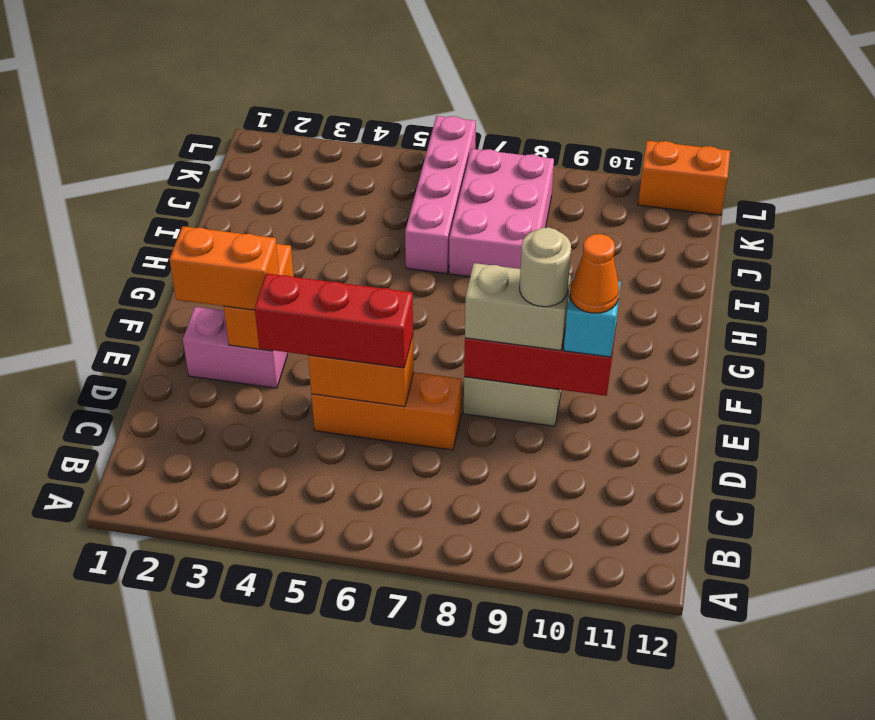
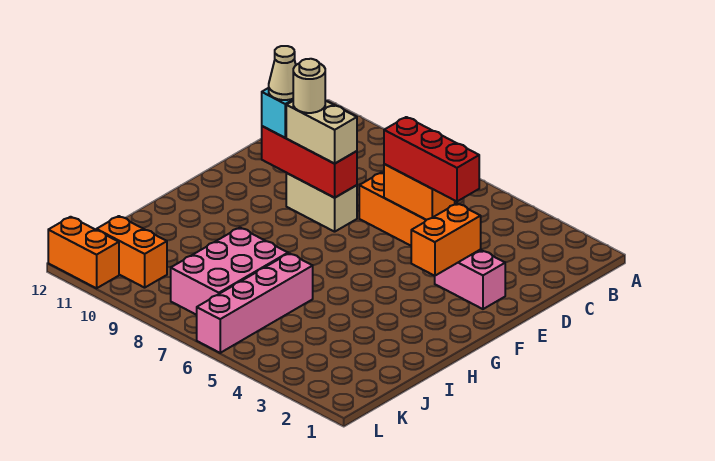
orange brick E2:E3 level 3 -> orange brick K10:K11 level 1
orange cone E10 level 4 -> tan cone E10 level 4

